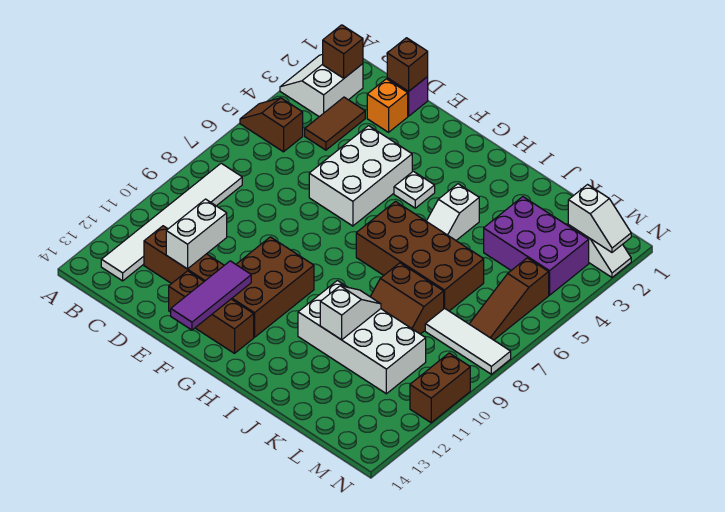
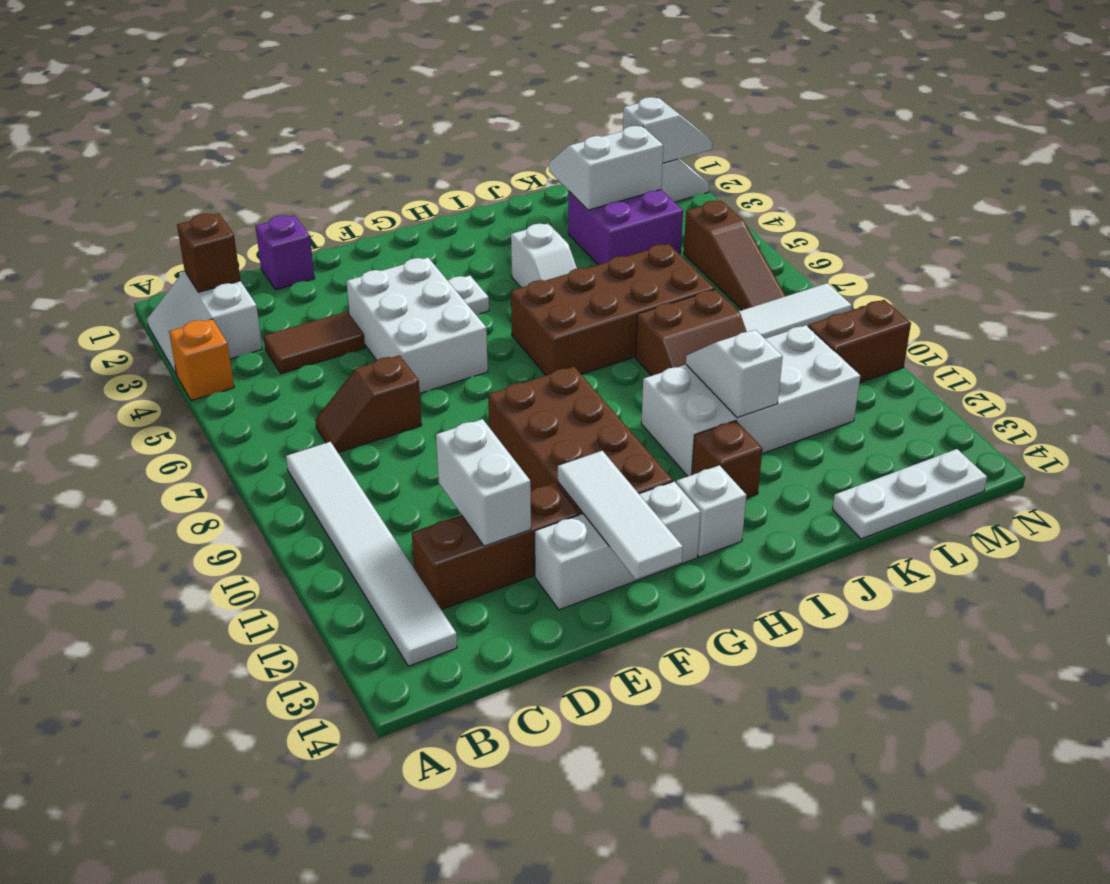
brown slope A5:B5 level 1 top B -> brown slope C7:D7 level 1 top D
brown tile C3:C4 level 1 -> brown tile C4:D4 level 1
brown brick D1 level 2 -> brown brick I12 level 1
orange brick D2 level 1 -> orange brick A4 level 1
brown brick E13:G13 level 1 -> white brick E13:G13 level 1
brown brick F10:G12 level 1 -> brown brick F9:G12 level 1
purple tile F12:F14 level 2 -> white tile F12:F14 level 2
none -> white brick H13 level 1
none -> white slope K2:L3 level 2 top 3
purple brick K3:M4 level 1 -> purple brick K3:L4 level 1
none -> white plate K14:M14 level 1
brown brick N10:N11 level 1 -> brown brick M10:N10 level 1

